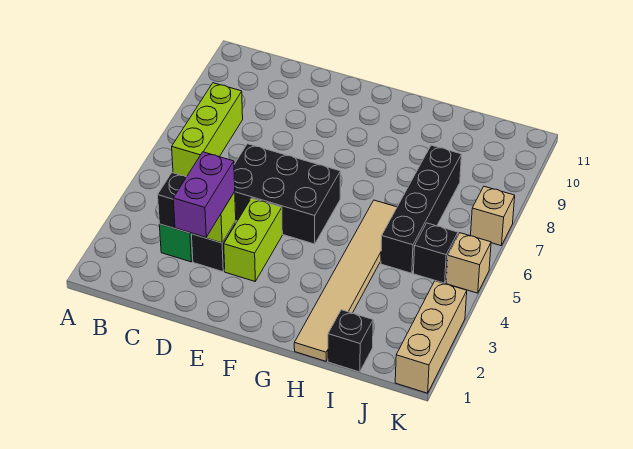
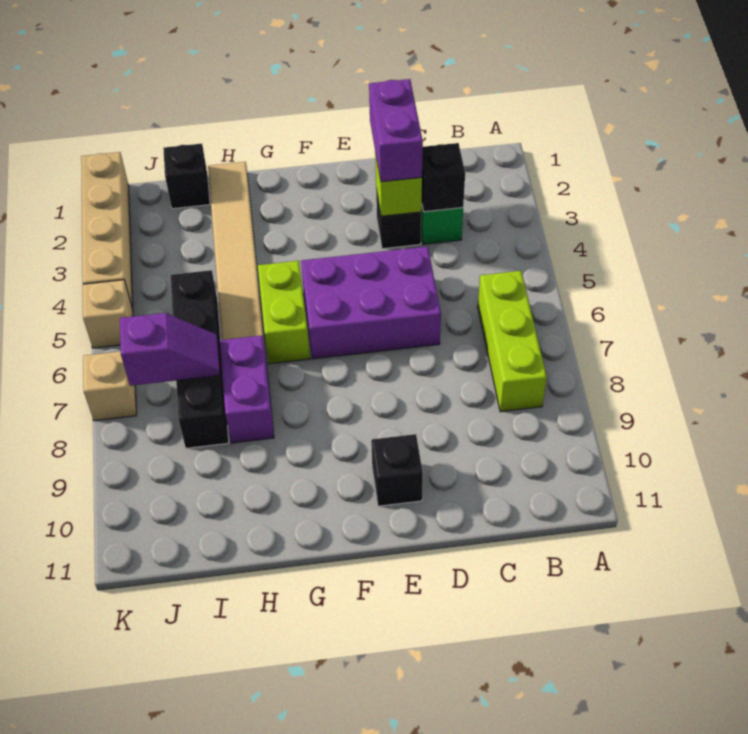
black brick D5:F6 level 1 -> purple brick D5:F6 level 1
lime brick E3:E4 level 1 -> lime brick G5:G6 level 1
none -> purple brick H7:H8 level 1
none -> purple slope I7:J7 level 2 top J
black brick J5 level 1 -> black brick E10 level 1
tan brick K1:K3 level 1 -> tan brick K1:K4 level 1

